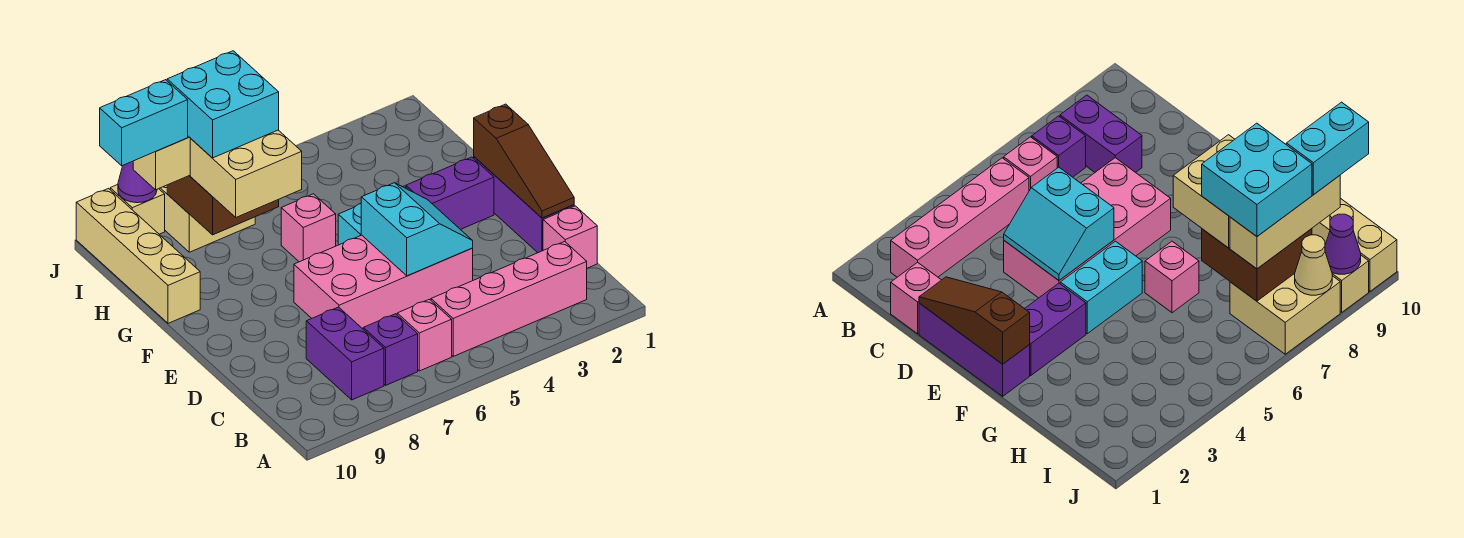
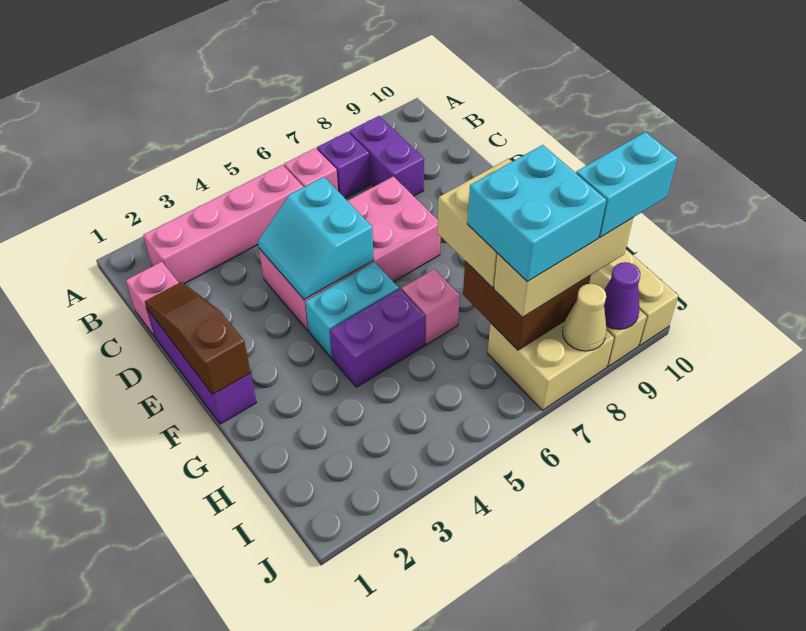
purple brick F2:F3 level 1 -> purple brick G4:G5 level 1

